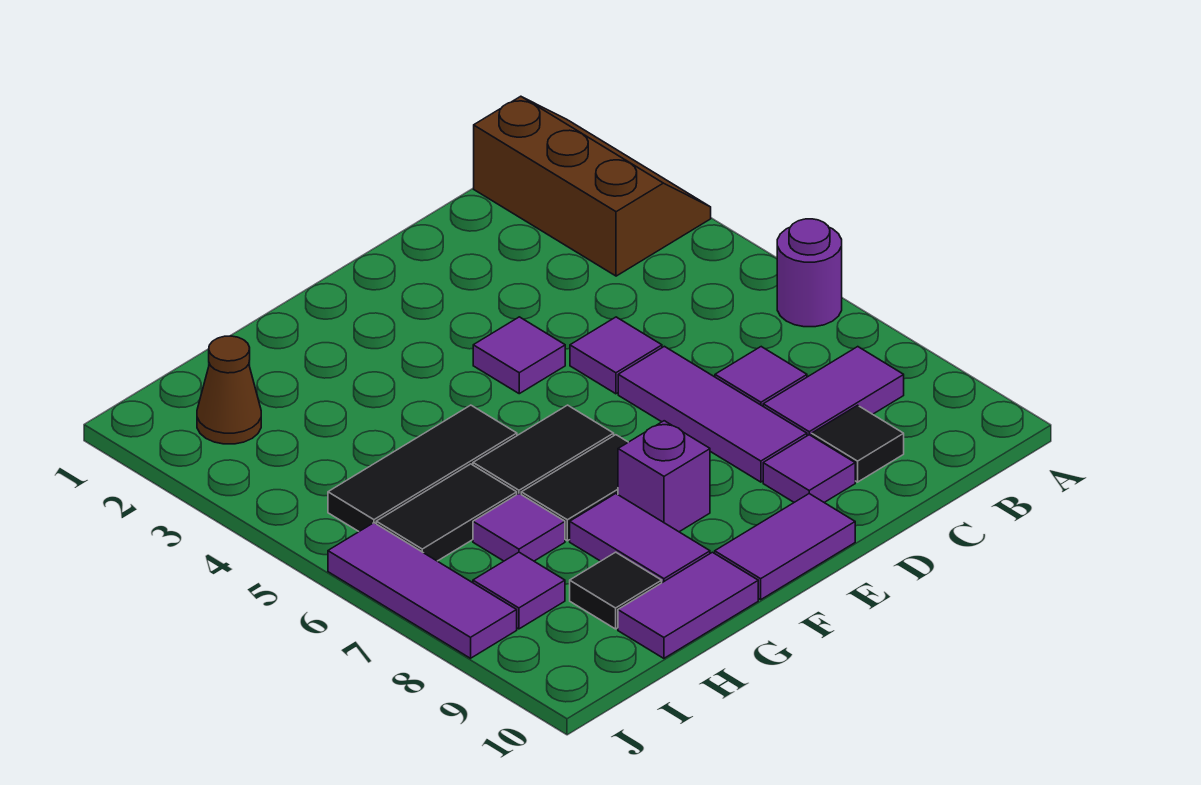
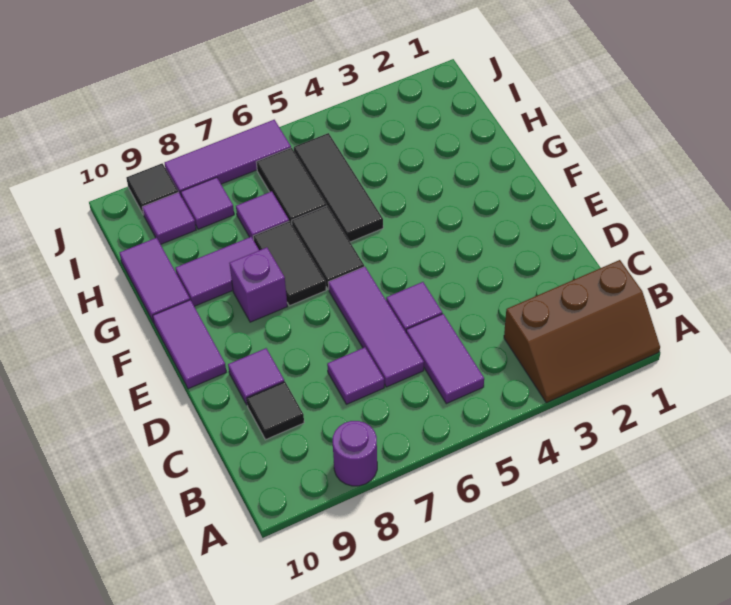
purple round brick A6 level 1 -> purple round brick A8 level 1
purple tile B8:C8 level 1 -> purple tile B5:C5 level 1
purple tile D6:D8 level 1 -> purple tile C6:E6 level 1
purple tile E4 level 1 -> purple tile I9 level 1
black tile H9 level 1 -> black tile J9 level 1
brown cone I2 level 1 -> none

